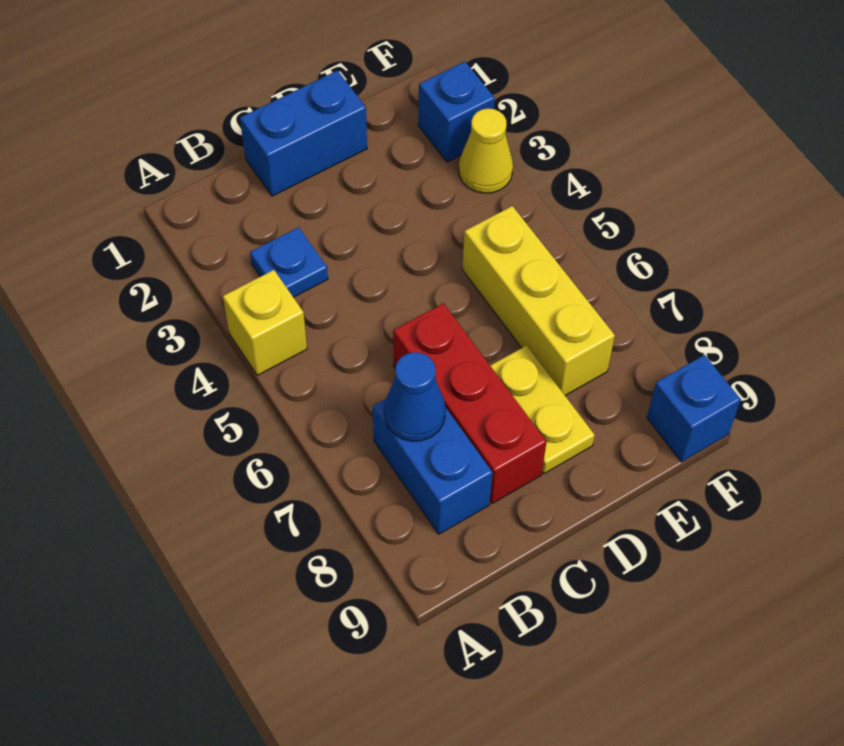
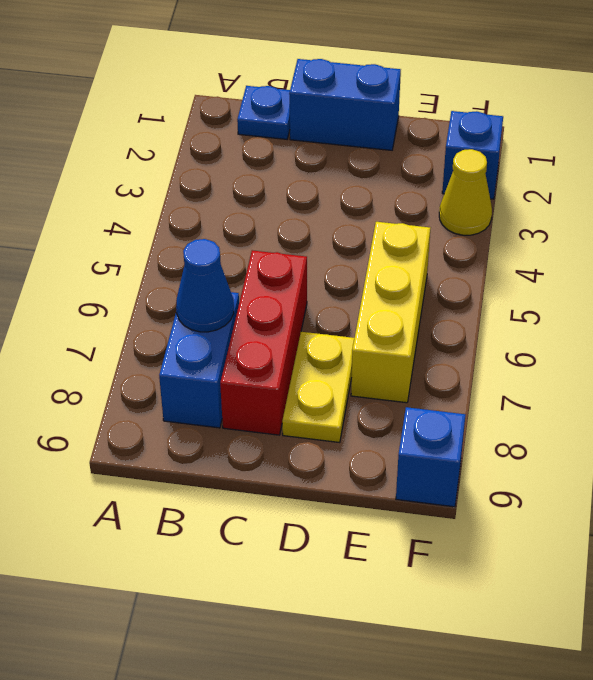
yellow brick A4 level 1 -> none
blue plate B3 level 1 -> blue plate B1 level 1

